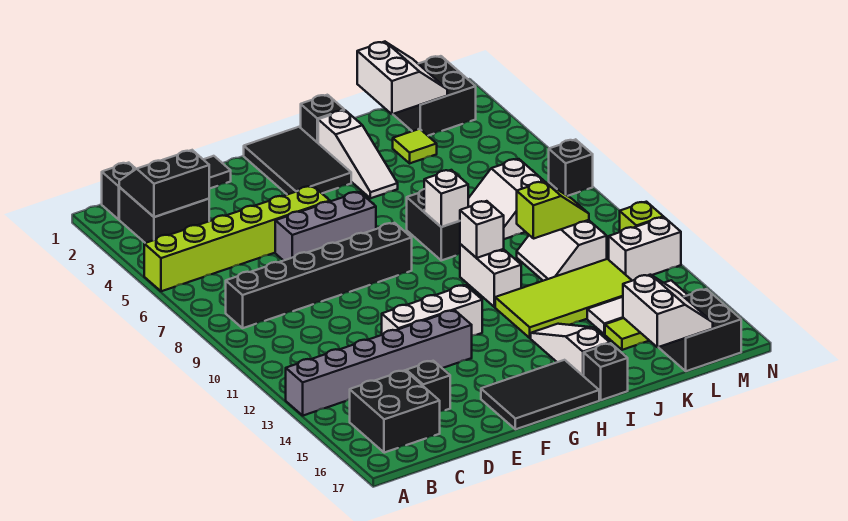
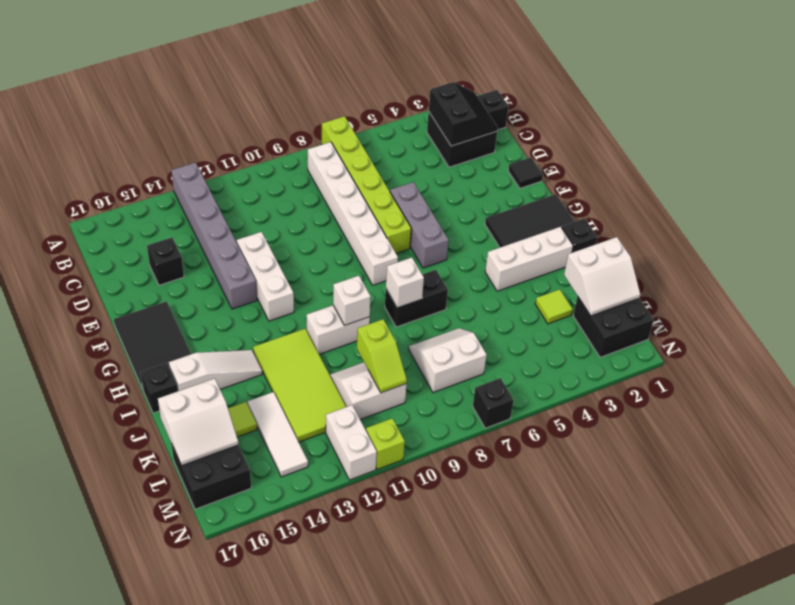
lime brick A5:F5 level 1 -> lime brick A7:F7 level 1
black brick B8:G8 level 1 -> white brick B8:G8 level 1
black brick B15:C16 level 1 -> none
white slope I2:I4 level 1 top 2 -> white brick I2:I4 level 1

